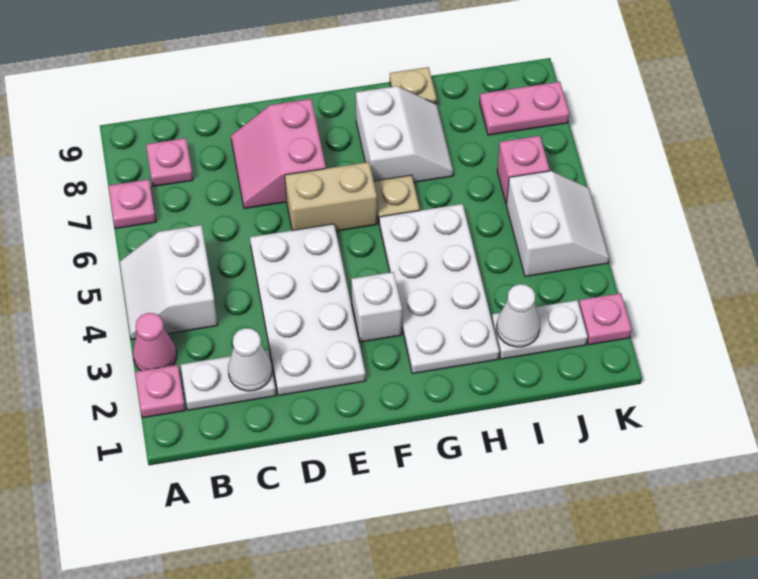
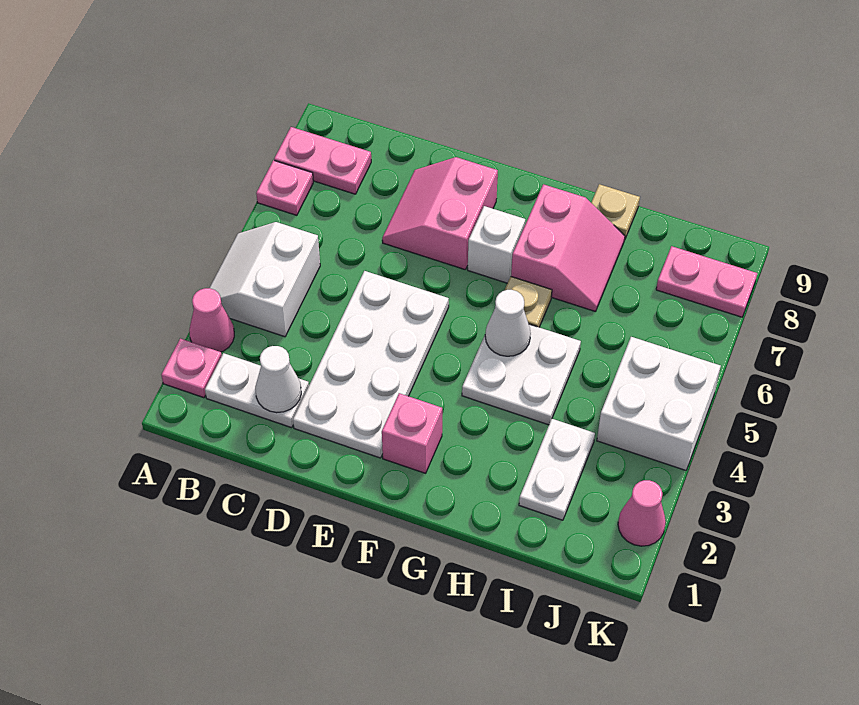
pink plate B8 level 1 -> pink plate A8:B8 level 1
tan brick E6:F6 level 1 -> none
white brick F3 level 1 -> white brick F7 level 1
white plate G2:H5 level 1 -> white plate G4:H5 level 1
white slope G7:H8 level 1 top G -> pink slope G7:H8 level 1 top G
white plate I2:J2 level 1 -> white plate I2:I3 level 1
white cone I2 level 2 -> white cone G5 level 2
white slope J4:K5 level 1 top J -> white brick J4:K5 level 1
pink brick J6 level 1 -> pink brick F2 level 1
pink plate K2 level 1 -> pink cone K2 level 1

